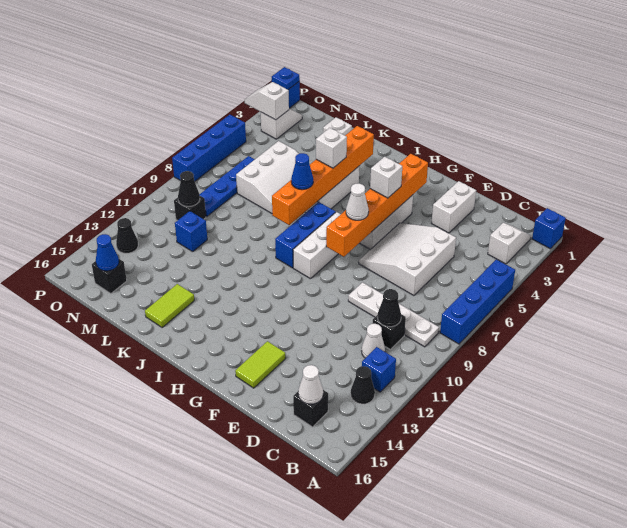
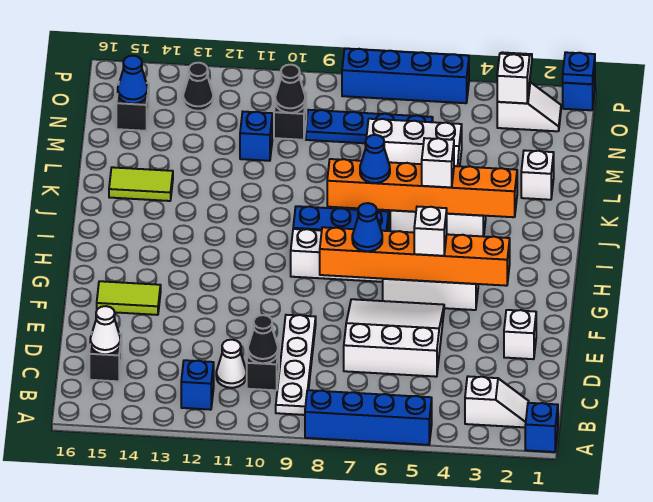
black cone B13 level 1 -> none
white brick E2:E3 level 1 -> white brick E2 level 1
white cone G7 level 3 -> blue cone G7 level 3

